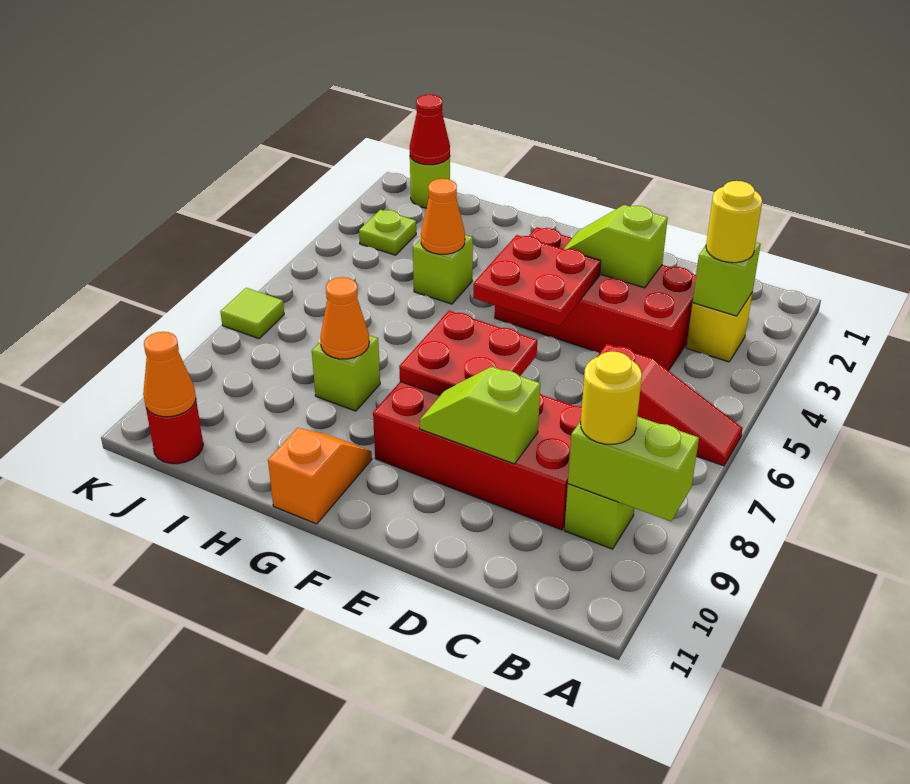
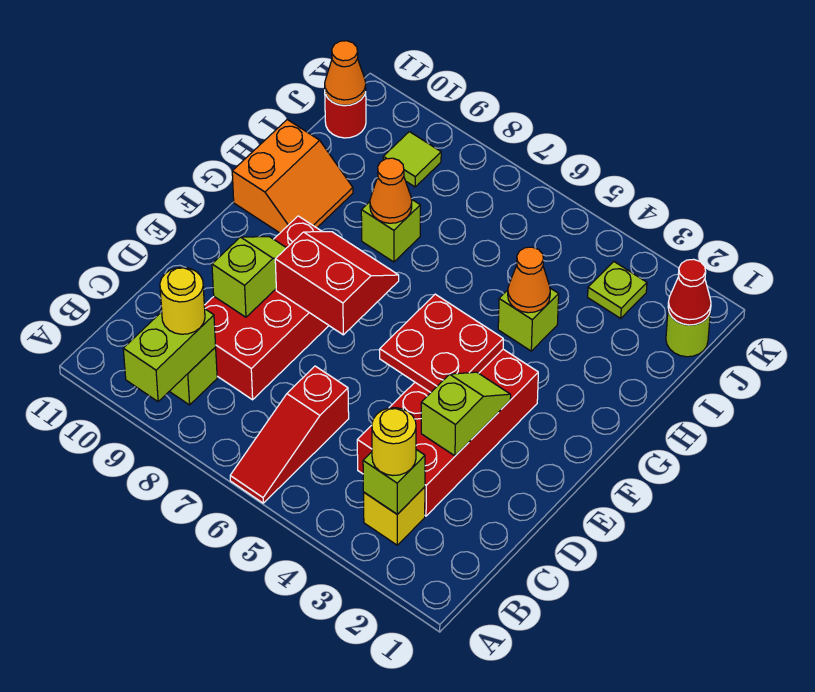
red plate E7:F8 level 2 -> red slope E7:F8 level 2 top E
orange slope G10:G11 level 1 top 11 -> orange slope G10:H11 level 1 top 11
lime tile K7 level 1 -> lime tile J9 level 1

